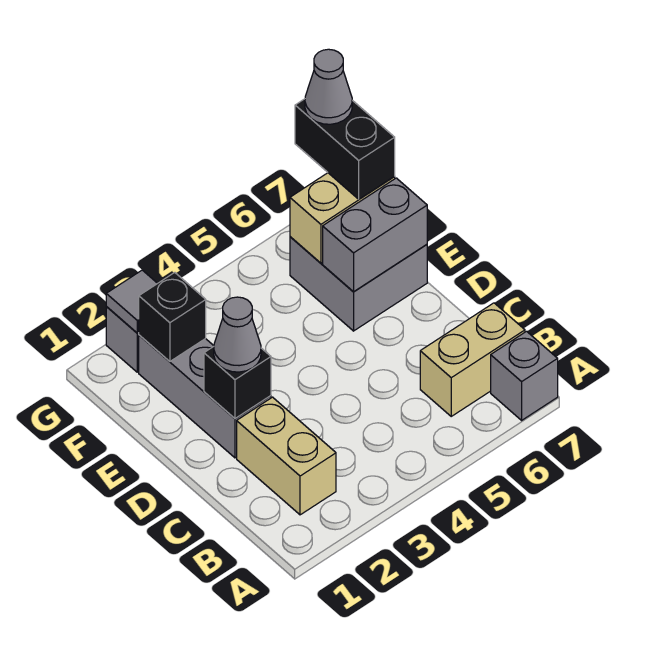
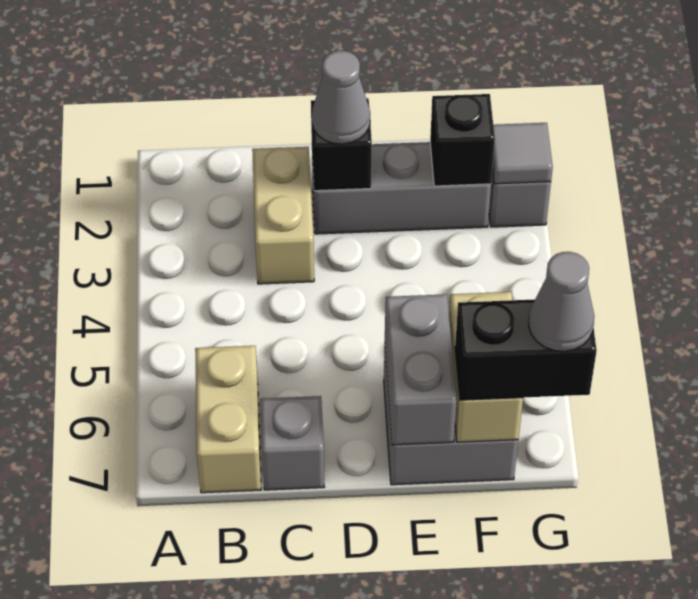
grey brick A7 level 1 -> grey brick C7 level 1
tan brick B2:C2 level 1 -> tan brick C2:C3 level 1

